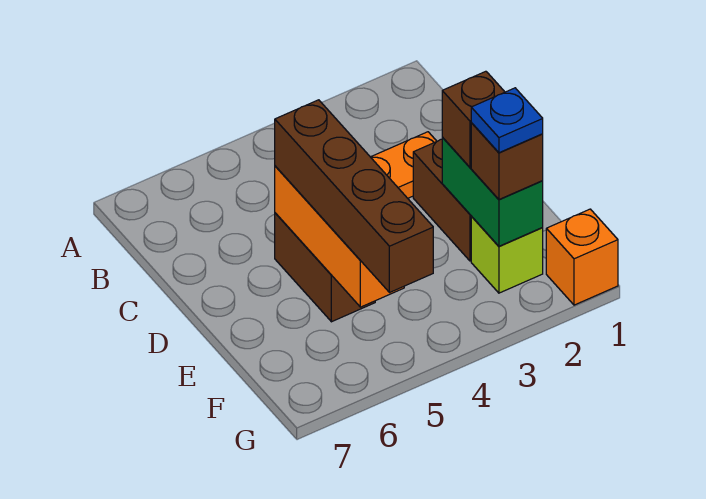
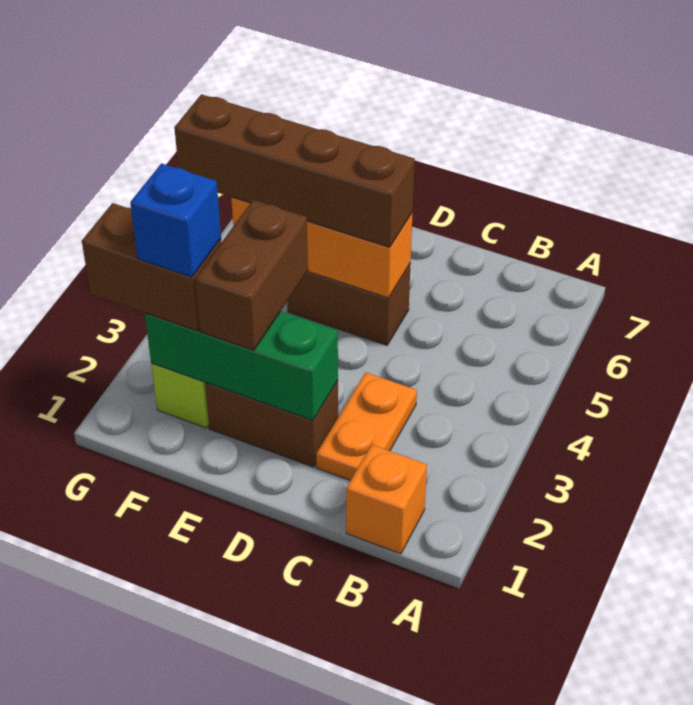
green brick E2:F2 level 2 -> green brick D2:F2 level 2
brown brick E2 level 3 -> brown brick E2:E3 level 3
brown brick F2 level 3 -> brown brick F2:G2 level 3
blue plate F2 level 4 -> blue brick F2 level 4
orange brick G1 level 1 -> orange brick B1 level 1

